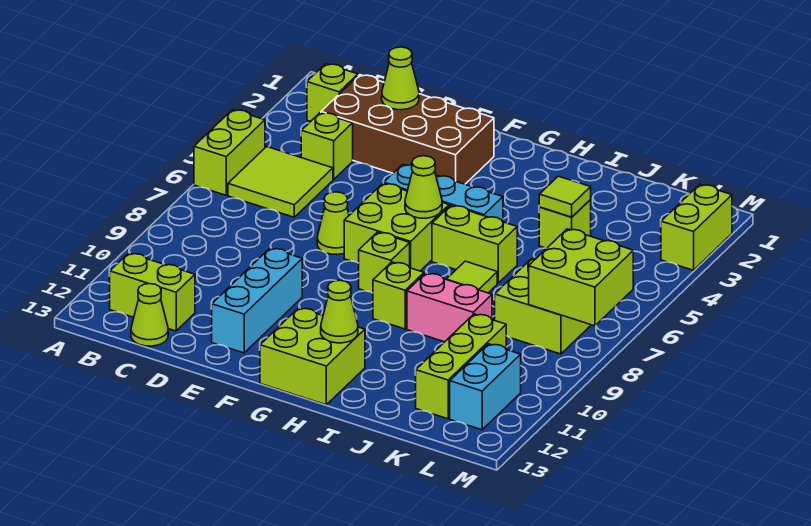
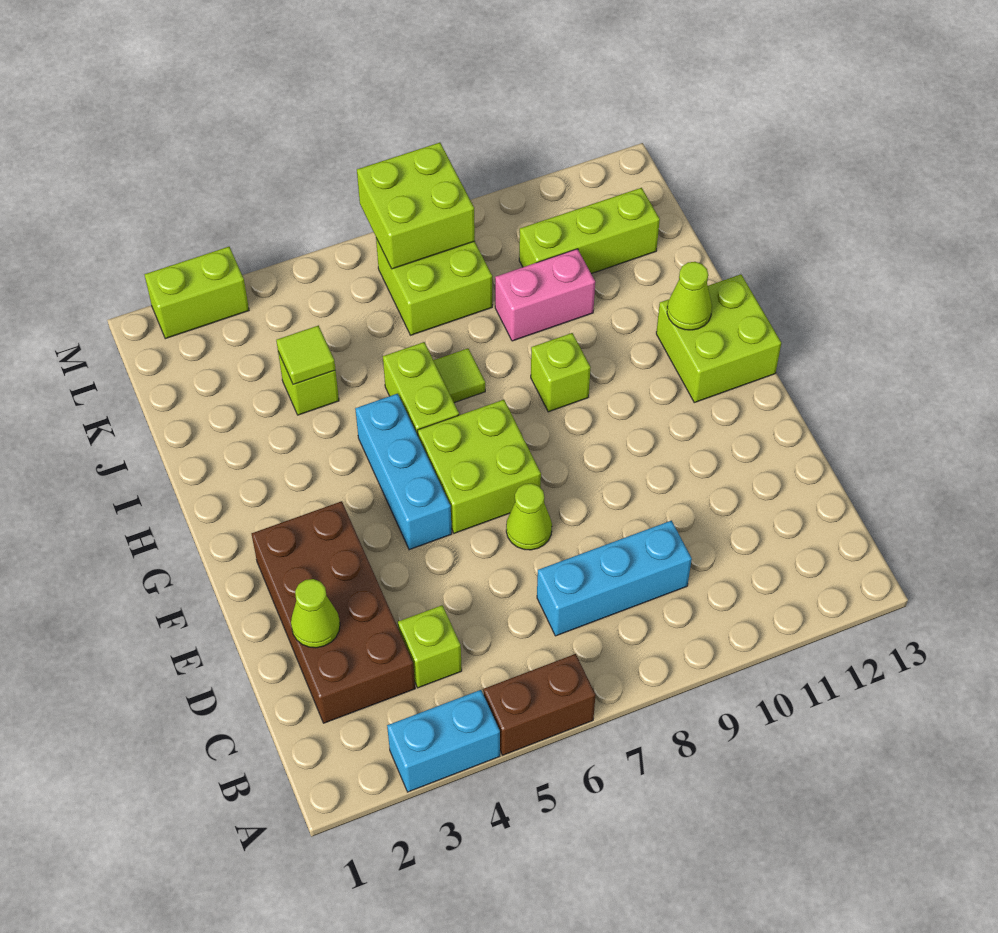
lime brick A5:A6 level 1 -> brown brick A5:A6 level 1
lime brick B2 level 1 -> none
lime tile B5:C6 level 1 -> none
lime brick B12:C12 level 1 -> none
lime cone C13 level 1 -> none
cyan brick E10:E12 level 1 -> cyan brick C7:C9 level 1
lime cone G6 level 2 -> none
lime brick G8 level 1 -> none
pink brick I9:J9 level 1 -> pink brick J9:J10 level 1
cyan brick L11:L12 level 1 -> cyan brick A3:A4 level 1

